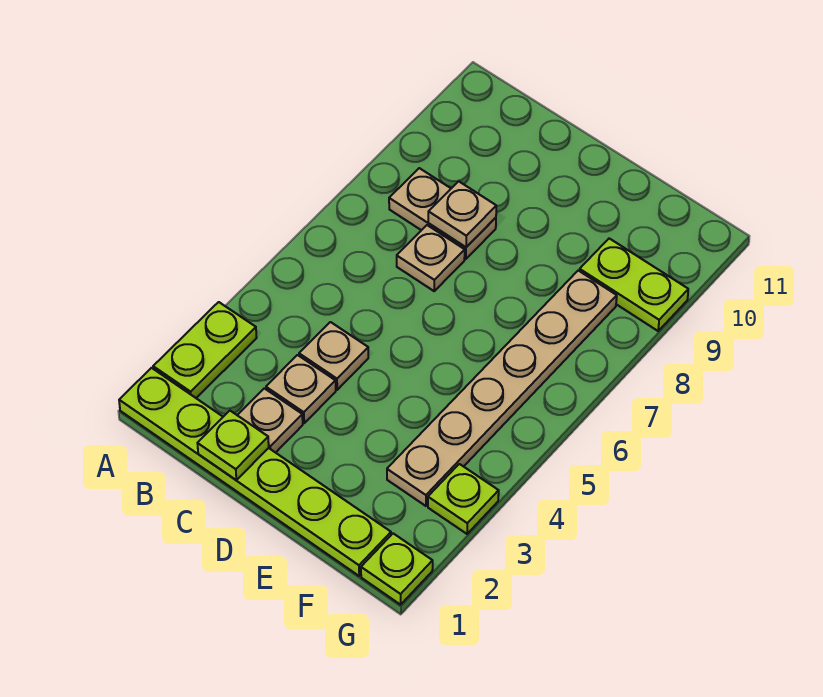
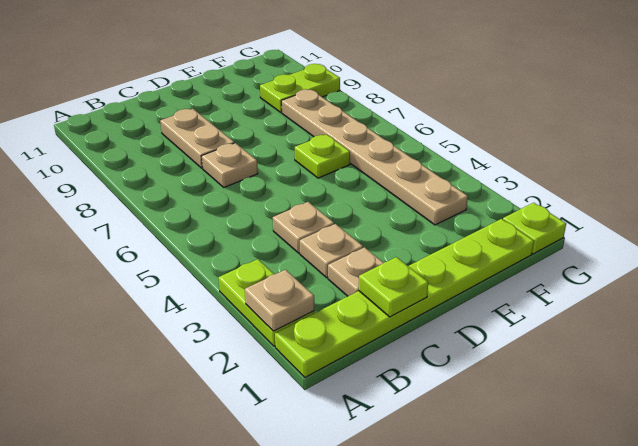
tan plate B8:C8 level 1 -> tan plate C8:C9 level 1
tan plate C8 level 2 -> tan plate A2 level 2
lime plate G3 level 1 -> lime plate E6 level 1

